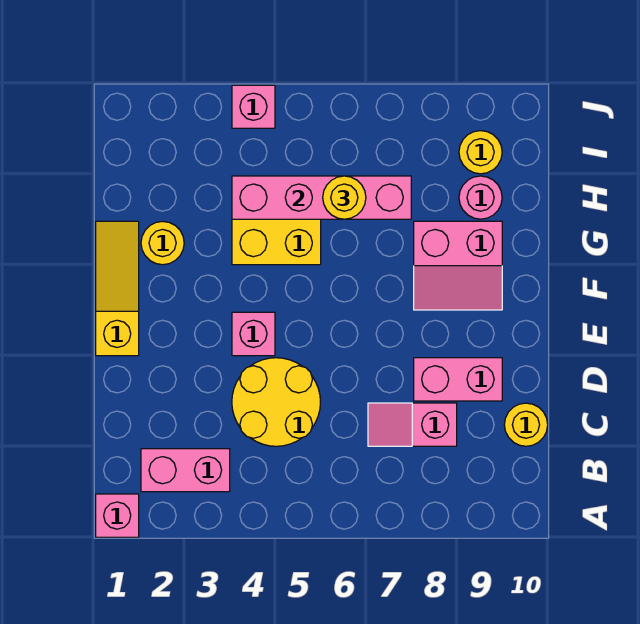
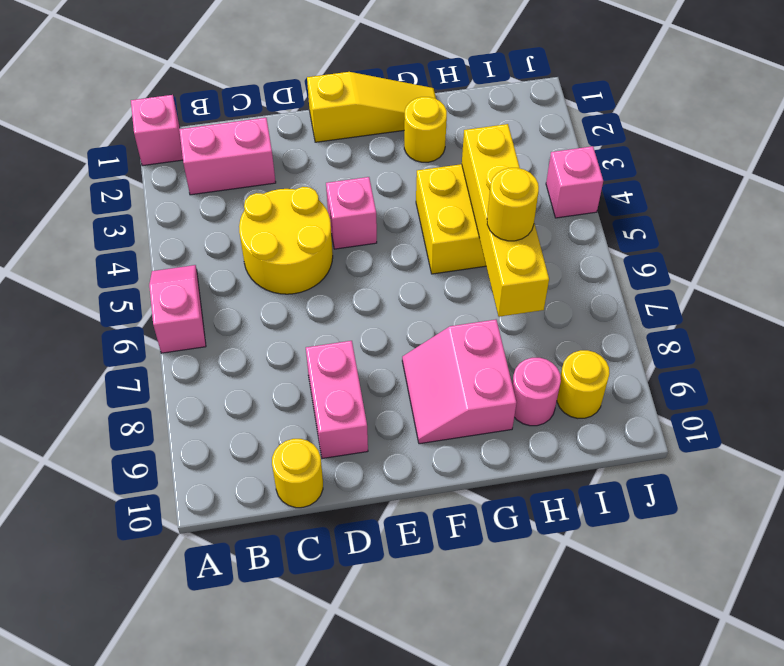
pink brick B2:B3 level 1 -> pink brick B2:C2 level 1
pink slope C7:C8 level 1 top 8 -> pink slope A5:A6 level 1 top 6
pink brick H4:H7 level 2 -> yellow brick H4:H7 level 2

